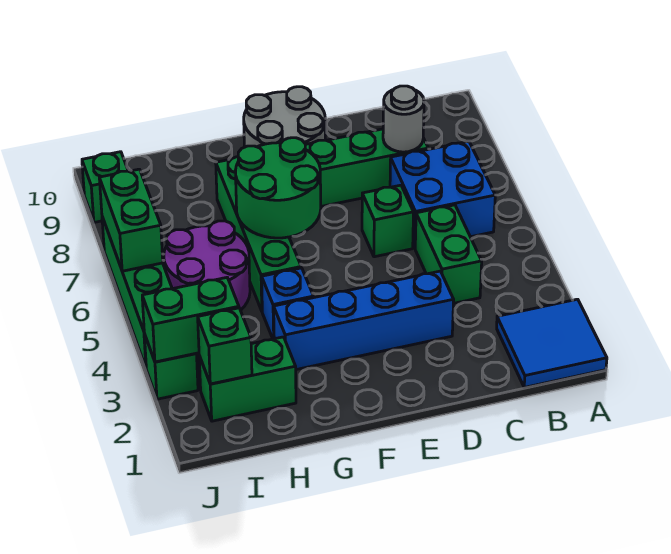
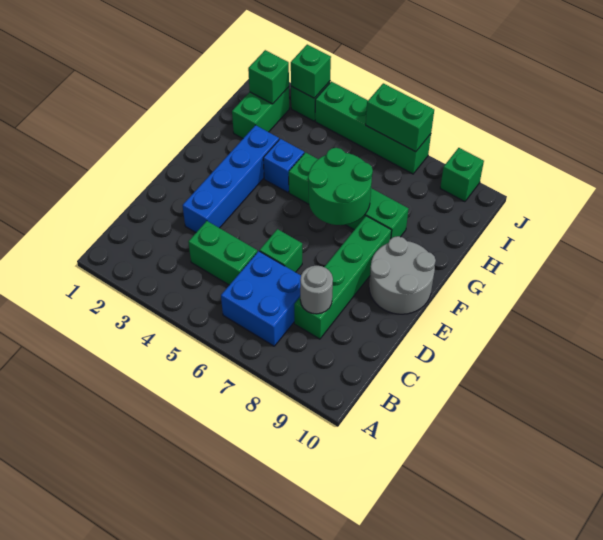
blue tile A1:B2 level 1 -> none
purple round brick H5:I6 level 1 -> none
green brick I3:J3 level 2 -> green brick J3 level 2

